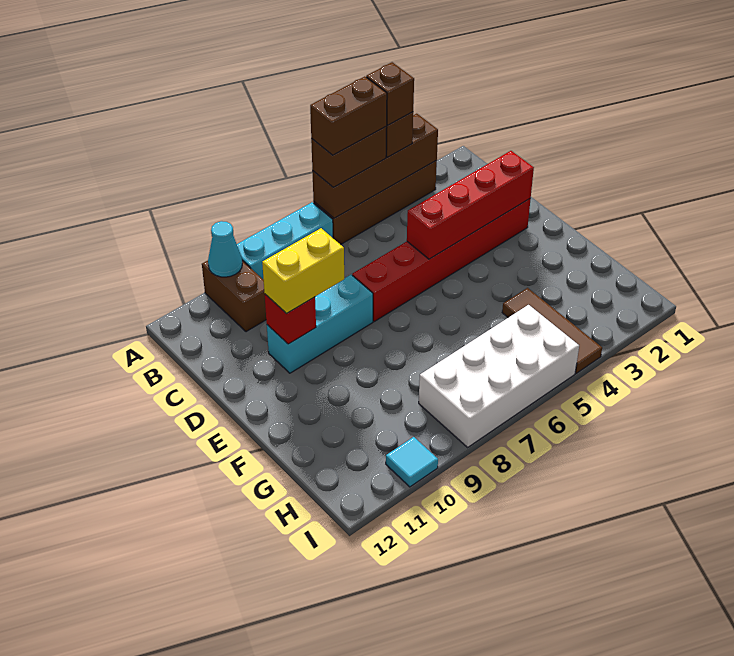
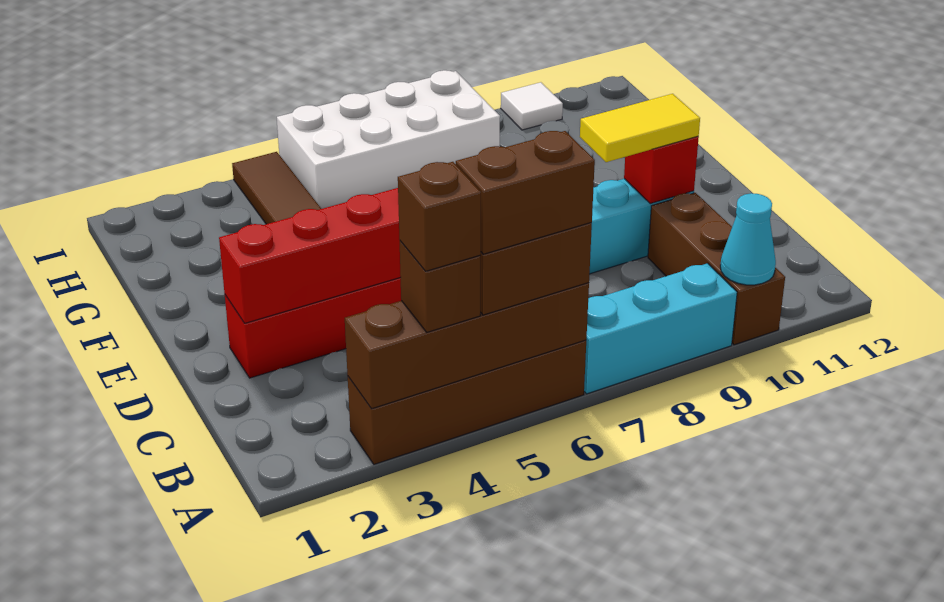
brown brick A10:B10 level 1 -> brown brick A10:C10 level 1
yellow brick D9:D10 level 3 -> yellow tile D9:D10 level 3
cyan tile I10 level 1 -> white tile I10 level 1

